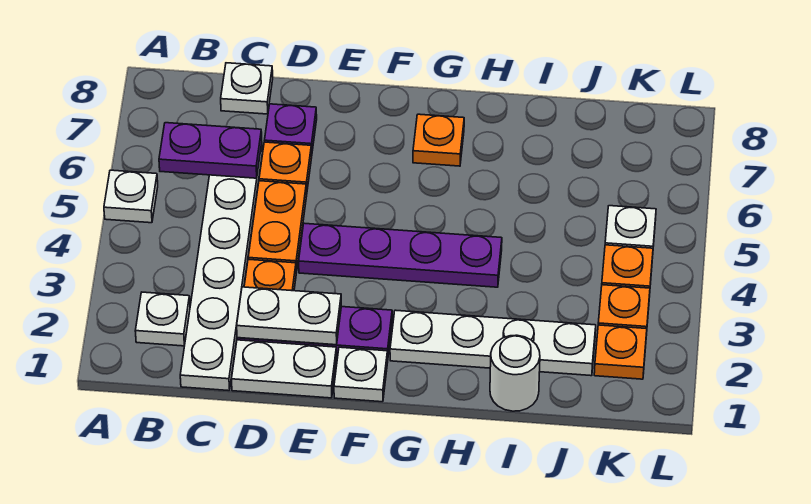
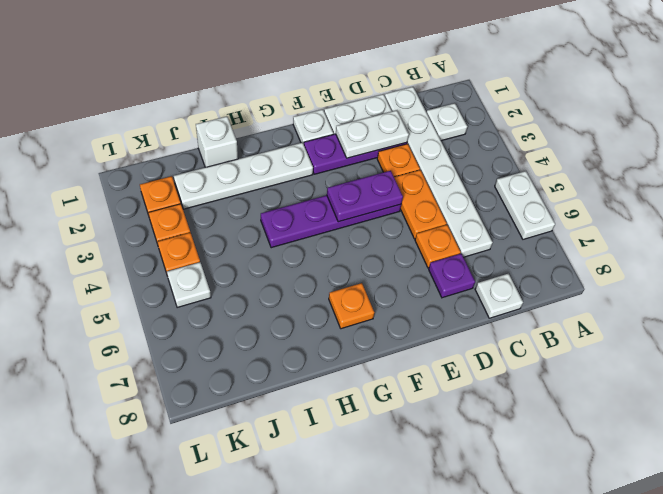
white plate A5 level 1 -> white plate A5:A6 level 1
purple plate B6:C6 level 2 -> purple plate E4:F4 level 2
white round brick I1 level 1 -> white brick I1 level 1

